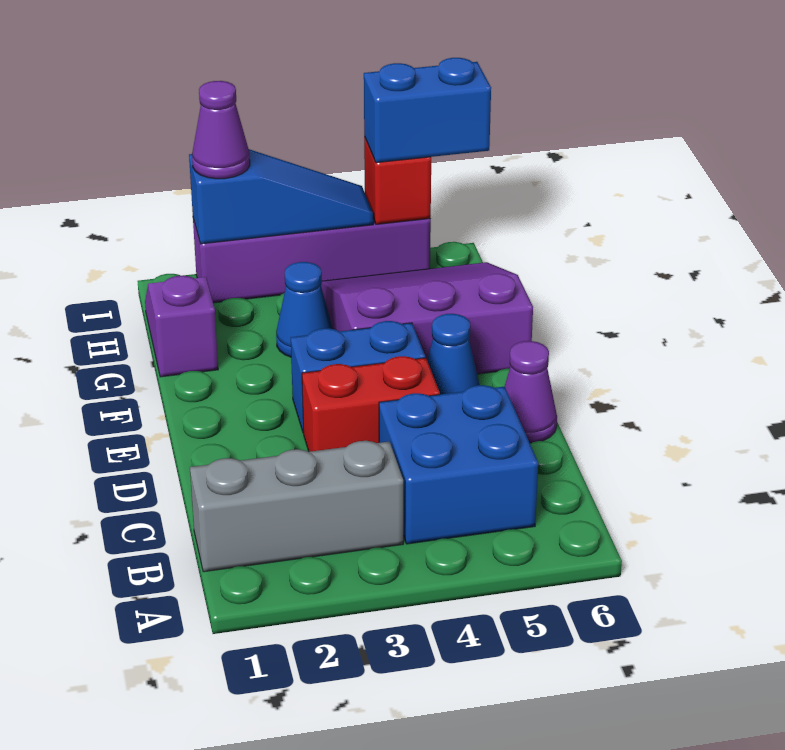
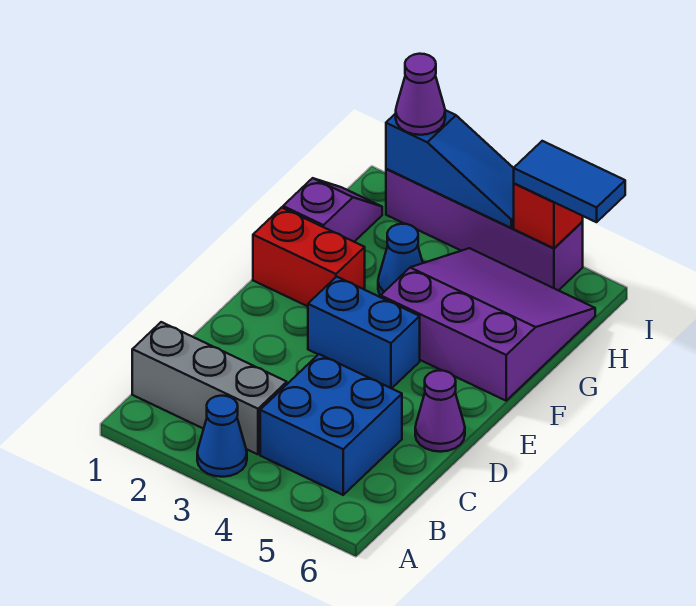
red brick D3:D4 level 1 -> red brick F1:F2 level 1
blue cone E5 level 1 -> blue cone A3 level 1
blue brick I5:I6 level 3 -> blue tile I5:I6 level 3

